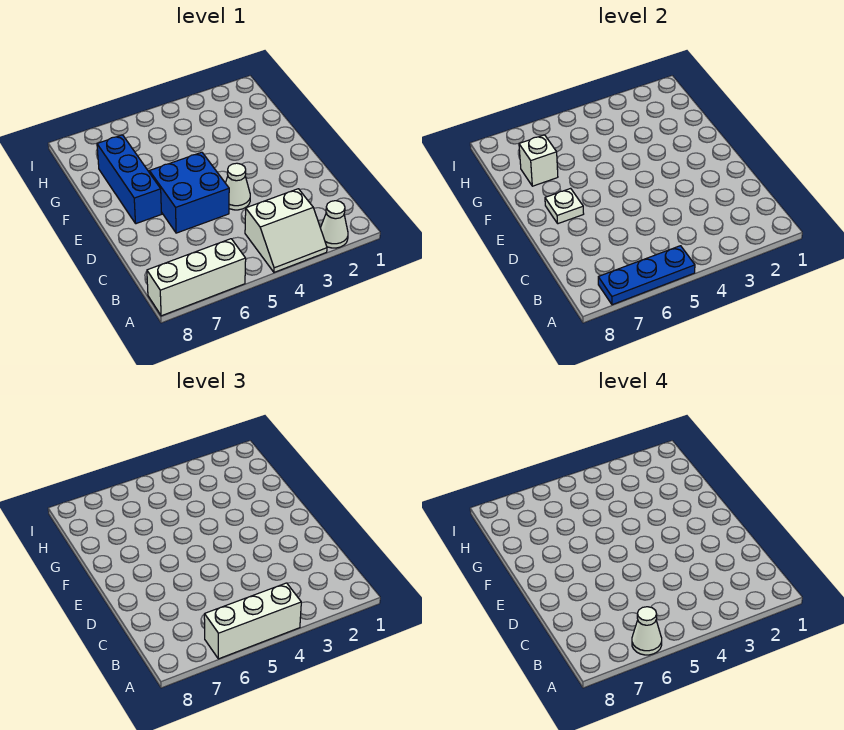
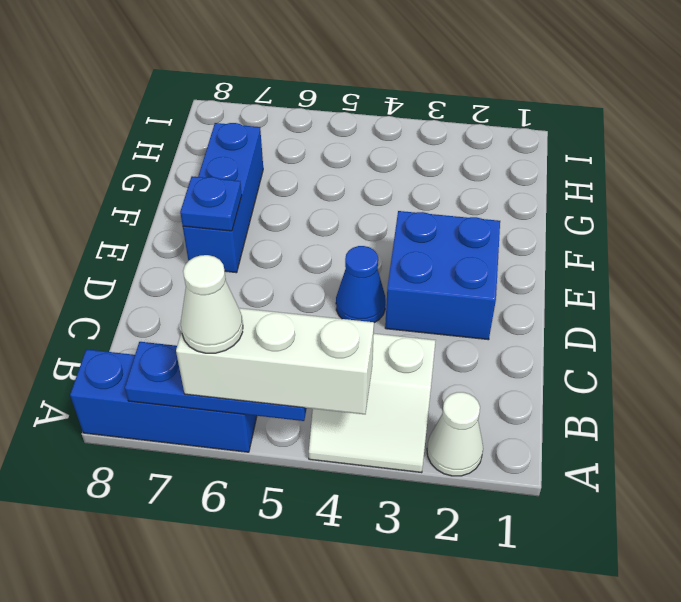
white brick A6:A8 level 1 -> blue brick A6:A8 level 1
white cone D4 level 1 -> blue cone D4 level 1
blue brick D5:E6 level 1 -> blue brick D2:E3 level 1
white plate E7 level 2 -> blue plate E7 level 2
white brick G7 level 2 -> none

